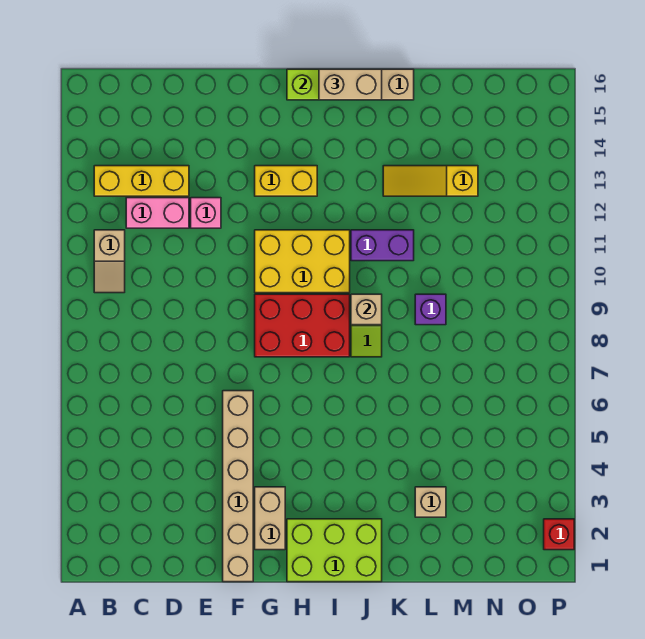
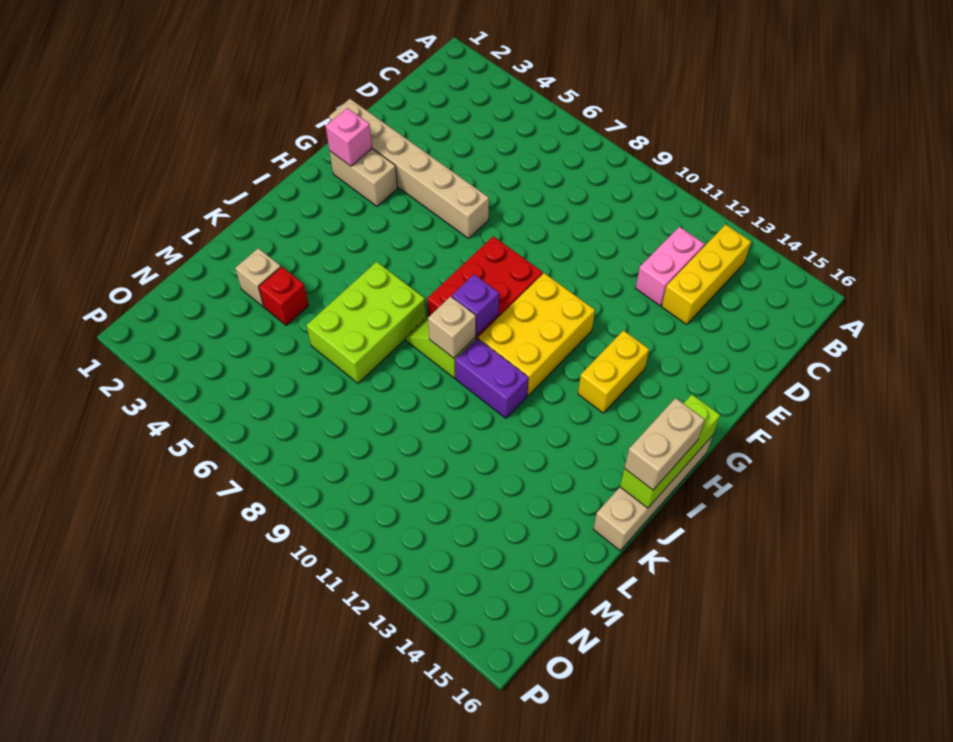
tan slope B10:B11 level 1 top 11 -> none
pink brick E12 level 1 -> pink brick G2 level 2
lime brick H1:J2 level 1 -> lime brick J6:L7 level 1
purple brick J11:K11 level 1 -> purple brick J10:J11 level 1
yellow slope K13:M13 level 1 top M -> none
purple brick L9 level 1 -> purple brick I9 level 2
red brick P2 level 1 -> red brick L4 level 1

